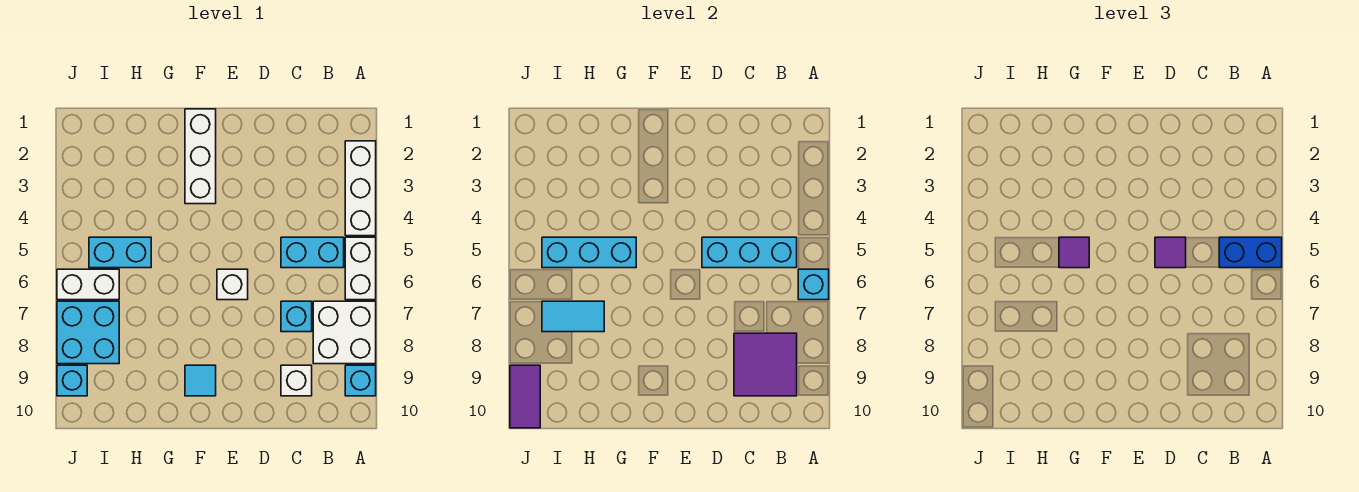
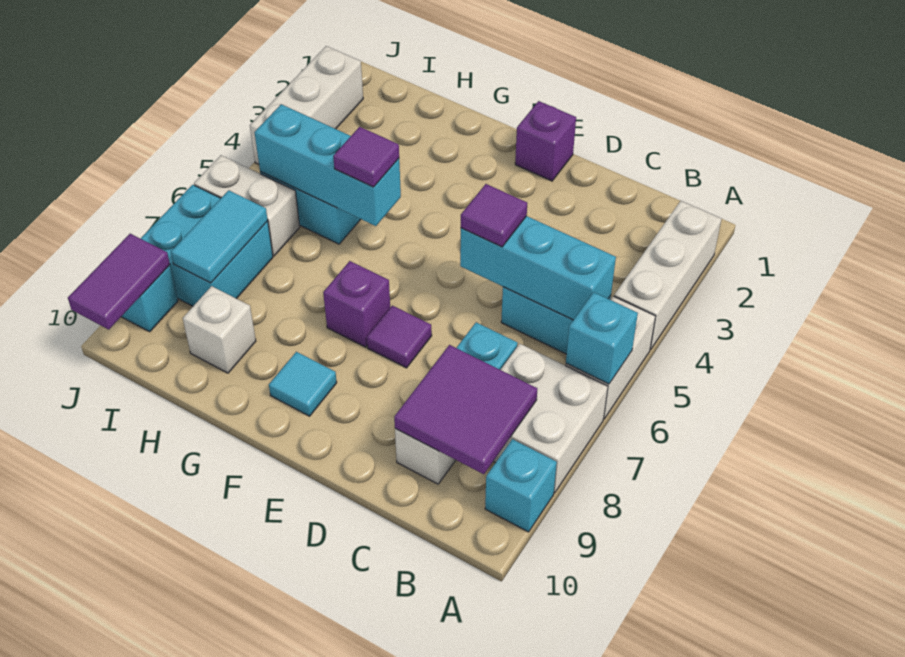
blue brick A5:B5 level 3 -> none
none -> purple brick E1 level 1
white brick E6 level 1 -> white brick H9 level 1
none -> purple tile E7 level 1
white brick F1:F3 level 1 -> white brick J2:J4 level 1
none -> purple brick F7 level 1
cyan tile H7:I7 level 2 -> cyan tile I7:I8 level 2

